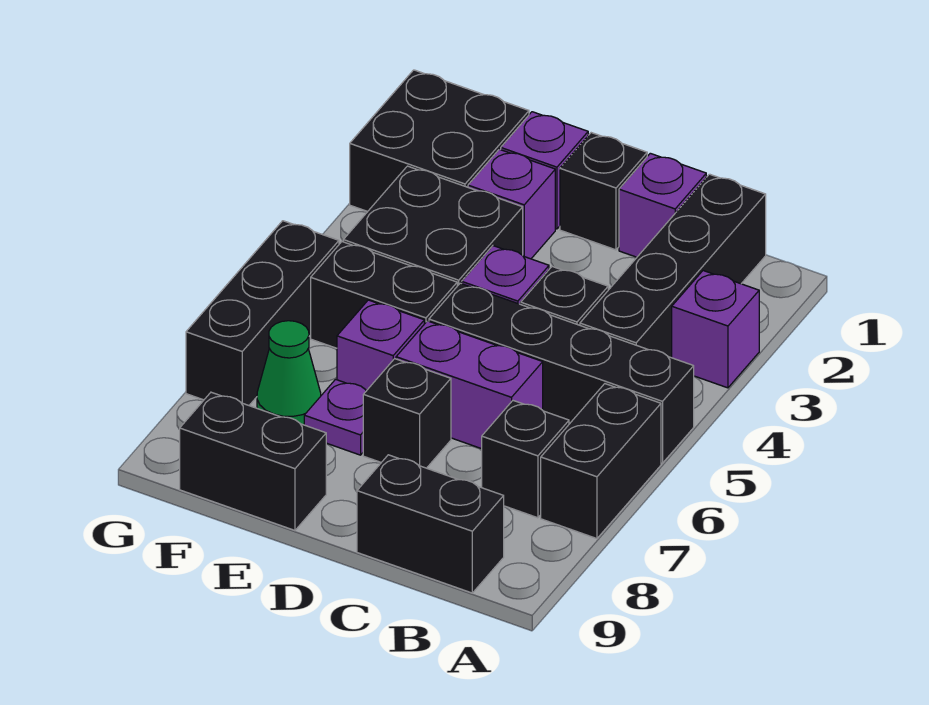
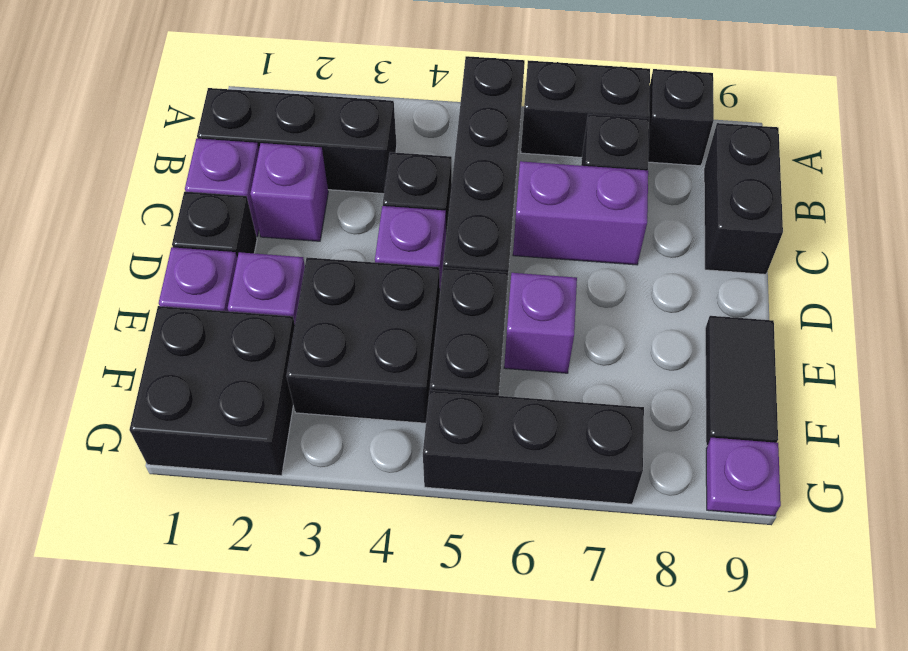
purple brick A3 level 1 -> purple brick C2 level 1
black brick B1:B4 level 1 -> black brick B1:B3 level 1
purple brick C6:D6 level 1 -> purple brick C6:C7 level 1
black brick D7 level 1 -> black brick A8 level 1
purple plate E7 level 1 -> purple plate G9 level 1
black brick E9:F9 level 1 -> black tile E9:F9 level 1
green cone F7 level 1 -> none

